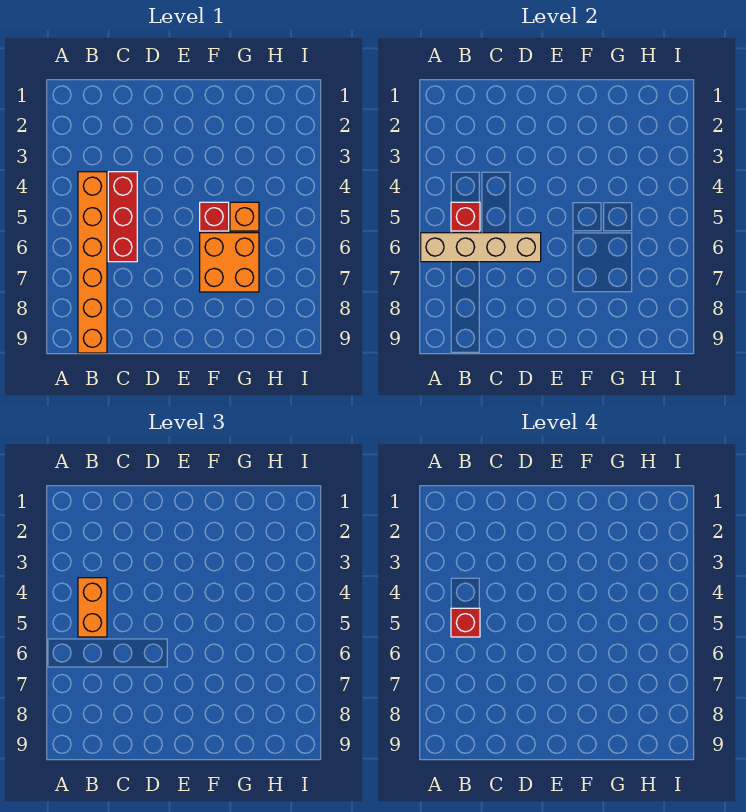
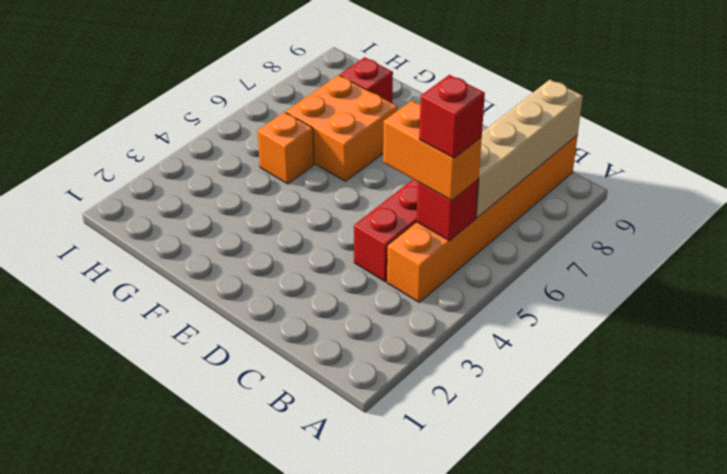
tan brick A6:D6 level 2 -> tan brick B6:B9 level 2
orange brick B4:B5 level 3 -> orange brick B5:C5 level 3
red brick F5 level 1 -> red brick G8 level 1

